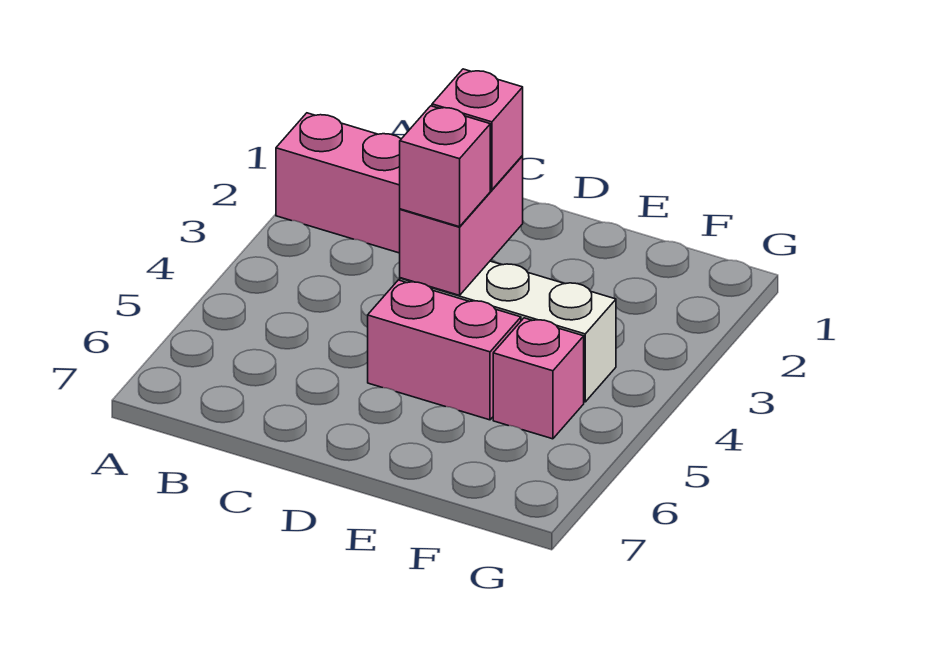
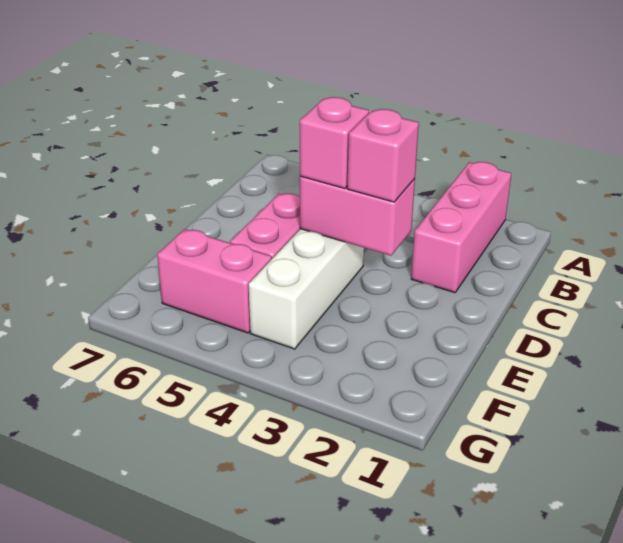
pink brick F5 level 1 -> pink brick F5:F6 level 1

